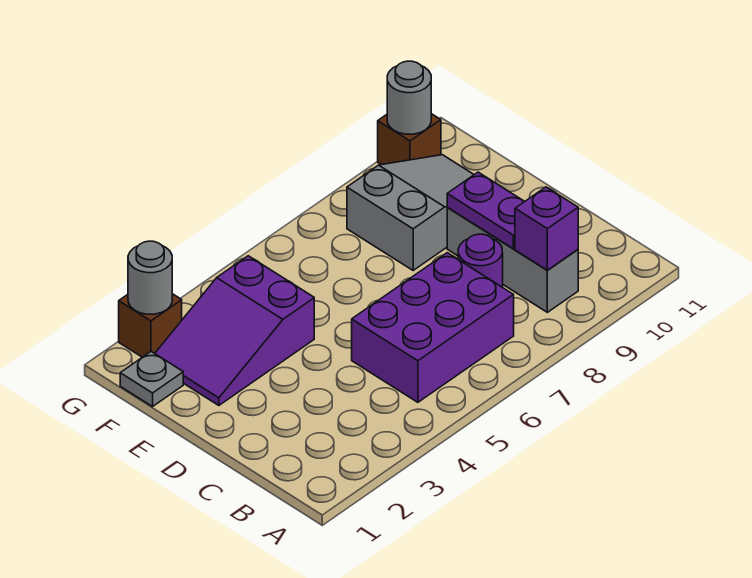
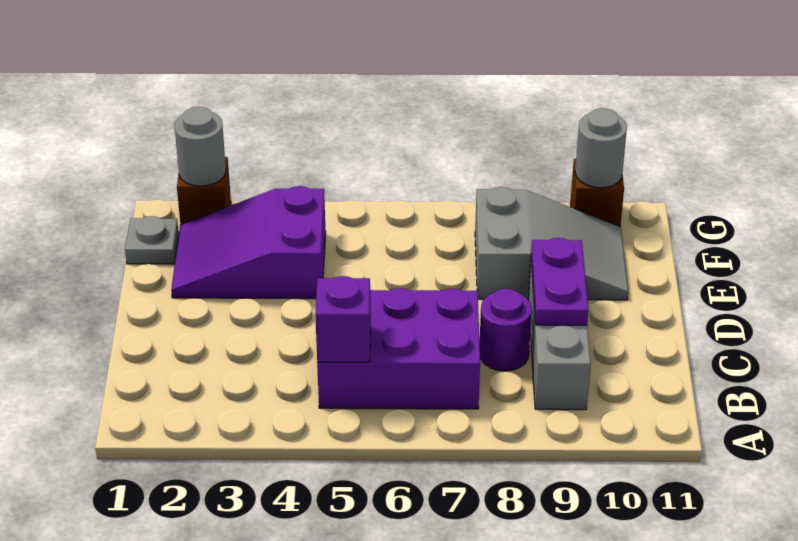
purple brick B9 level 2 -> purple brick B5 level 2

